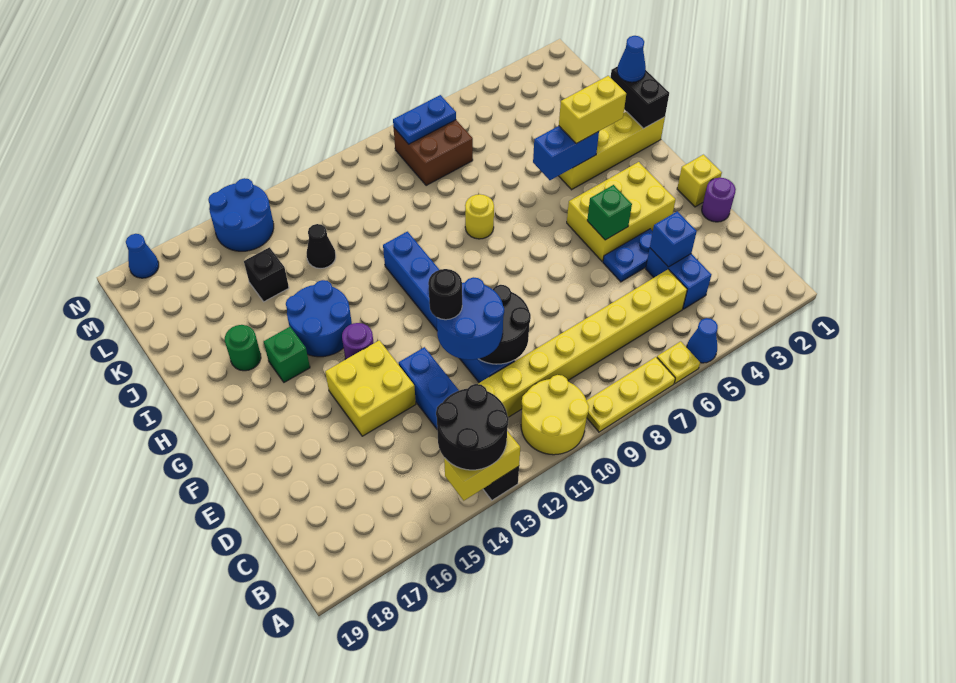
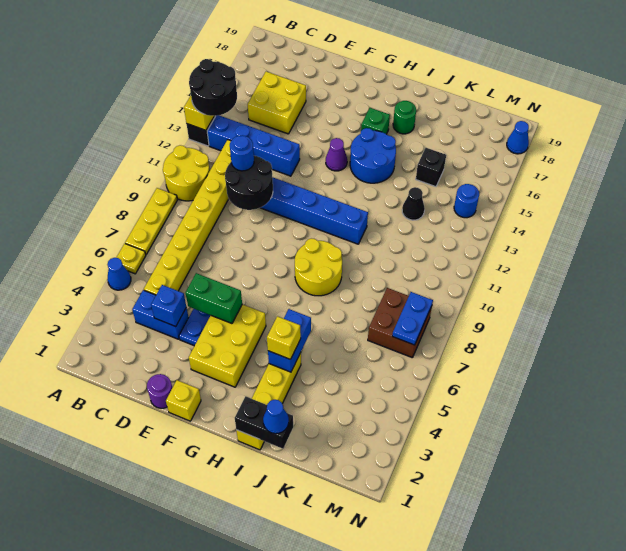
blue round brick D11:E12 level 3 -> blue round brick D11 level 3
black round brick E12 level 4 -> none
yellow brick E14:F15 level 1 -> yellow brick C15:D16 level 1
green brick F5 level 2 -> green brick E5:F5 level 2
purple round brick G14 level 1 -> purple cone G14 level 1
yellow brick I3:I4 level 3 -> yellow brick I4 level 3
yellow round brick I8 level 1 -> yellow round brick H8:I9 level 1
blue round brick M14:N15 level 1 -> blue round brick M14 level 1

